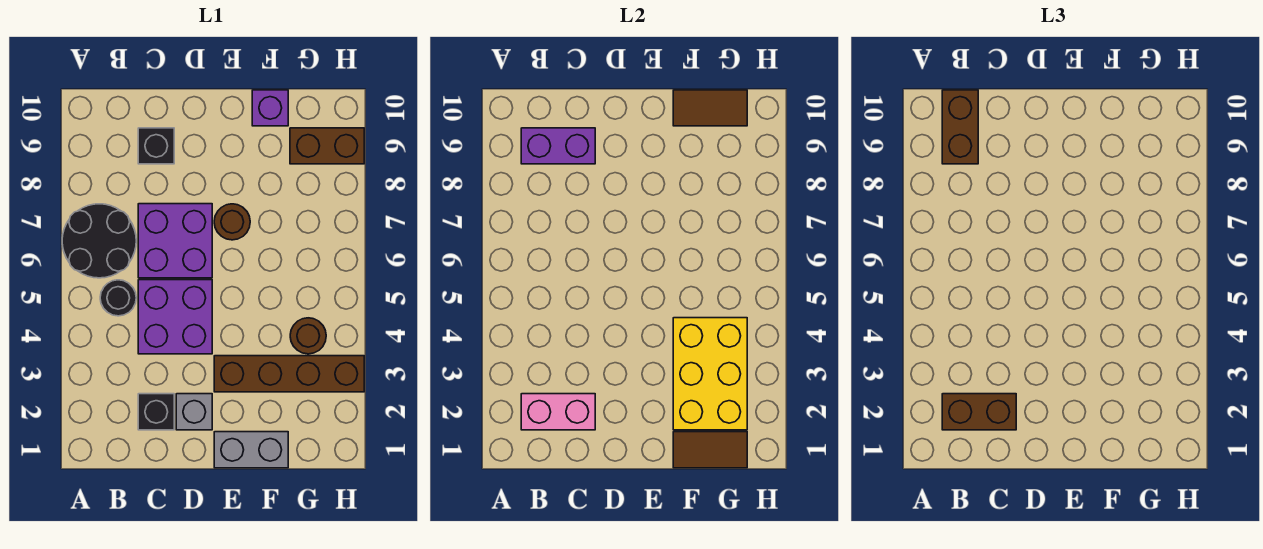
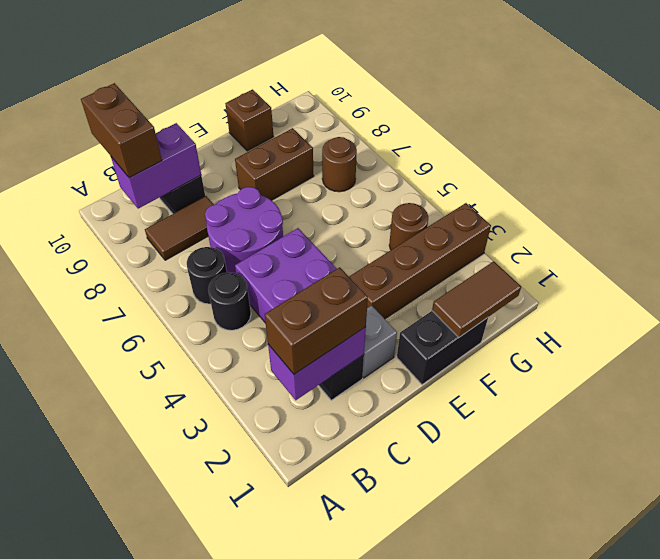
black round brick A6:B7 level 1 -> black round brick B6 level 1
pink brick B2:C2 level 2 -> purple brick B2:C2 level 2
purple brick C6:D7 level 1 -> purple round brick C6:D7 level 1
grey brick E1:F1 level 1 -> black brick E1:F1 level 1
brown round brick E7 level 1 -> brown round brick G7 level 1
yellow brick F2:G4 level 2 -> none
purple brick F10 level 1 -> brown brick F10 level 1
brown tile F10:G10 level 2 -> brown tile B8:C8 level 1
brown brick G9:H9 level 1 -> brown brick E8:F8 level 1

